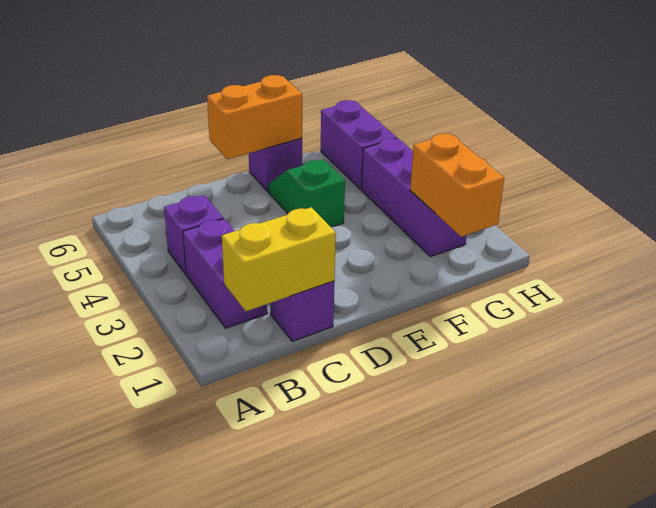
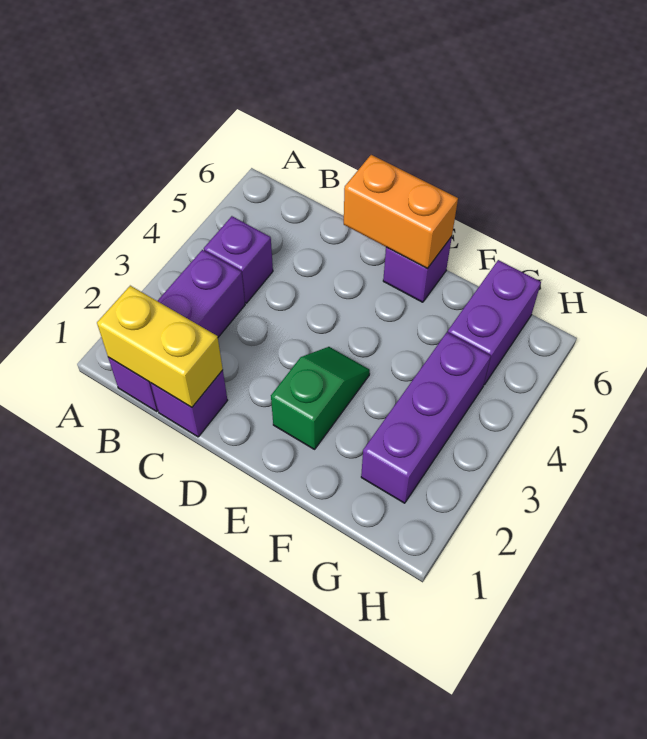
purple brick B2:B3 level 1 -> purple brick B1:B3 level 1
green slope E4:E5 level 1 top 4 -> green slope E2:E3 level 1 top 2
orange brick G1:G2 level 2 -> none

